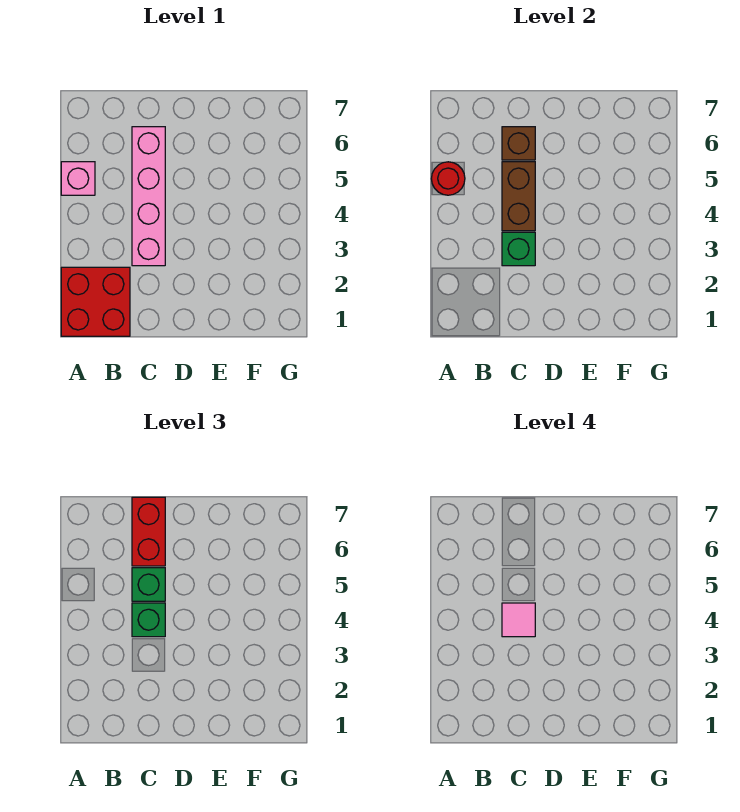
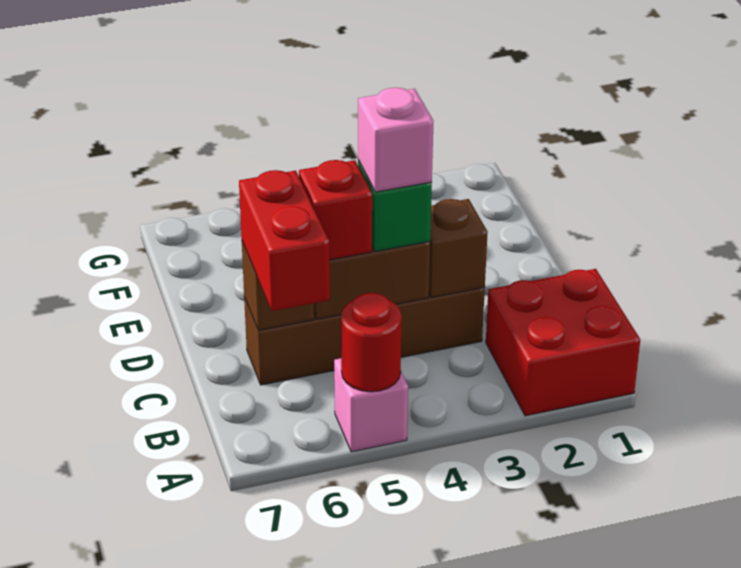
pink brick C3:C6 level 1 -> brown brick C3:C6 level 1
green brick C3 level 2 -> brown brick C3 level 2
pink tile C4 level 4 -> pink brick C4 level 4
green brick C5 level 3 -> red brick C5 level 3
red brick C6:C7 level 3 -> red brick B6:C6 level 3

